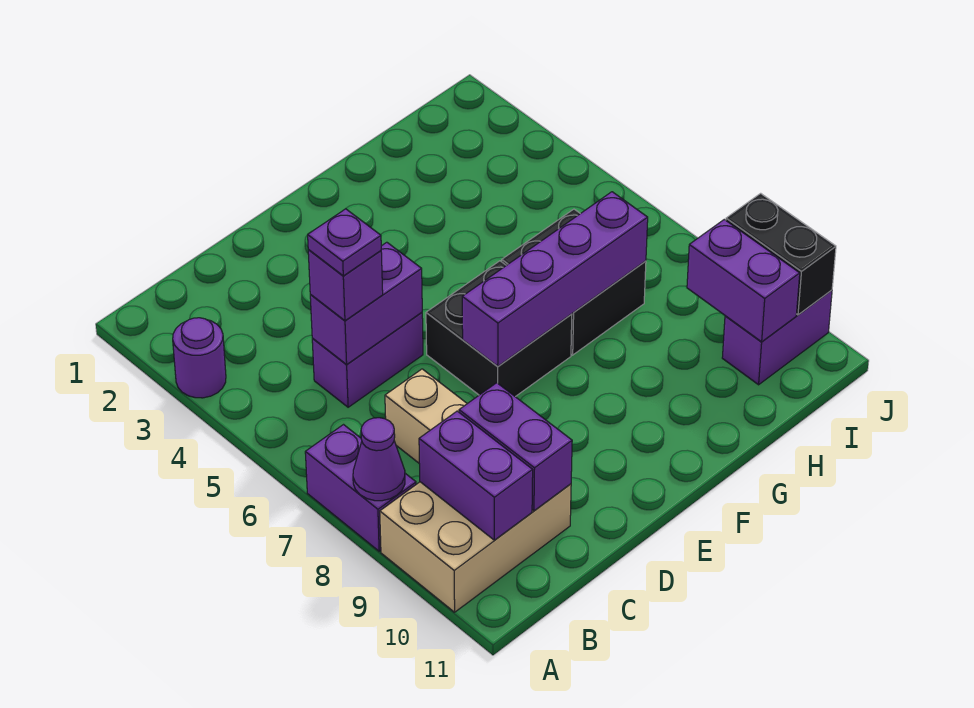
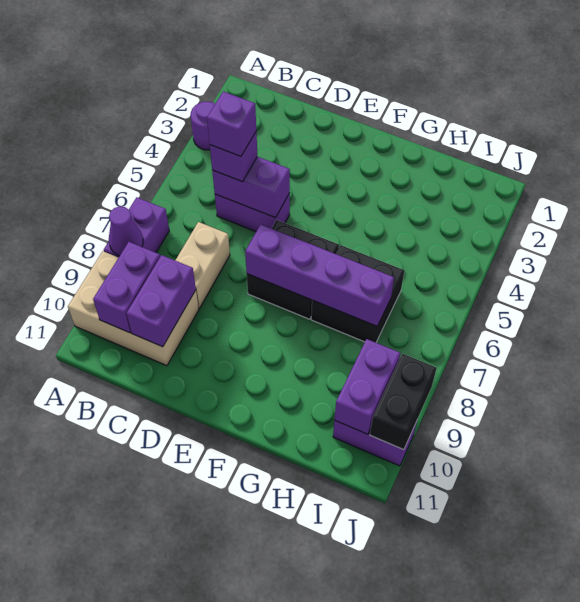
purple plate C5 level 4 -> purple brick C5 level 4

